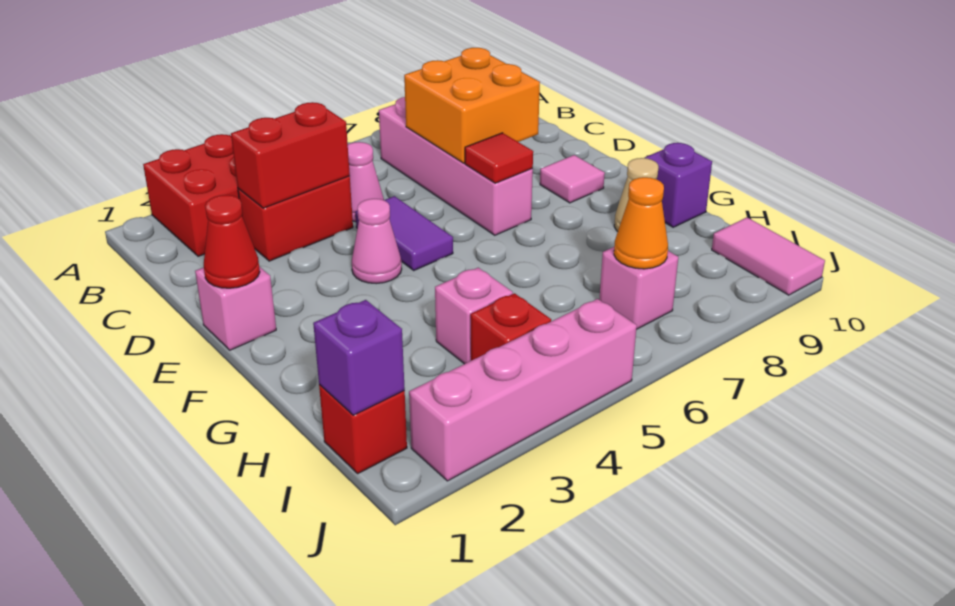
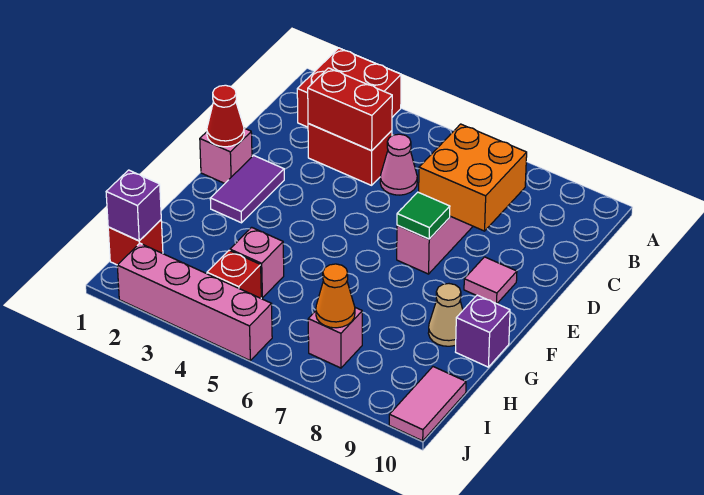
purple tile D5:E5 level 1 -> purple tile E2:F2 level 1
pink cone E4 level 1 -> none
red tile E7 level 2 -> green tile E7 level 2

